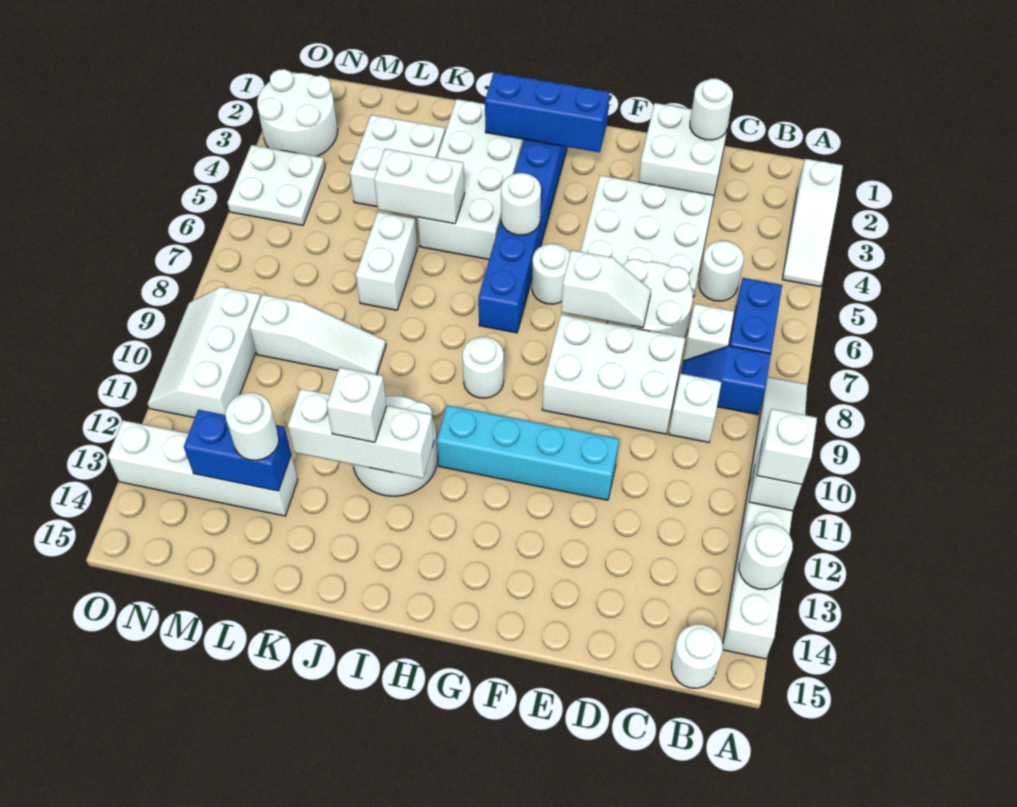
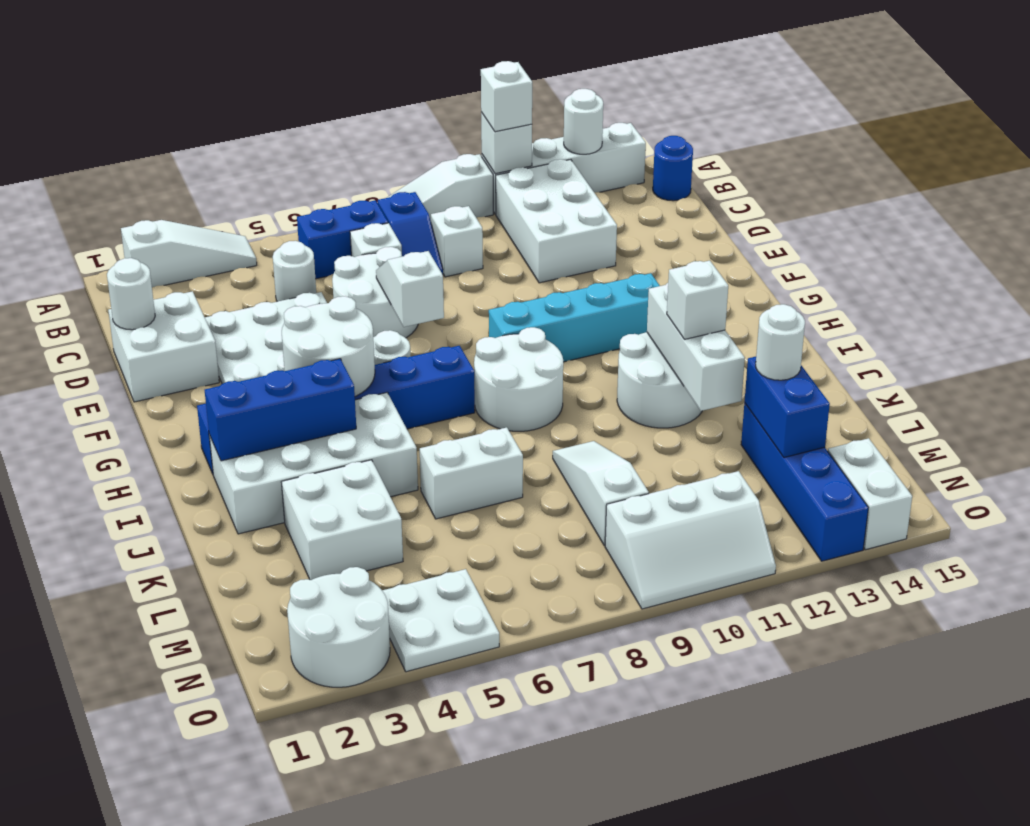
white round brick B15 level 1 -> blue round brick B15 level 1
white brick D8:F9 level 1 -> white brick B11:D12 level 1
cyan brick E11:H11 level 1 -> cyan brick G9:G12 level 1
blue brick G2:I2 level 2 -> blue brick I2:I4 level 2
white round brick H5 level 2 -> white round brick G4:H5 level 2
white round brick H9 level 1 -> white round brick H8:I9 level 1
white brick J5:K5 level 2 -> white brick N14:O14 level 1
white brick L13:O13 level 1 -> blue brick L13:O13 level 1

